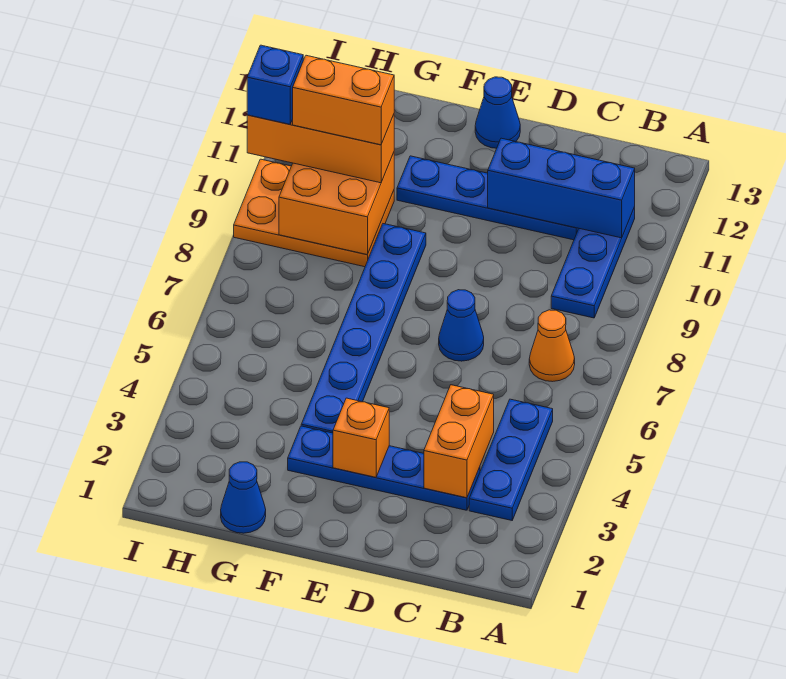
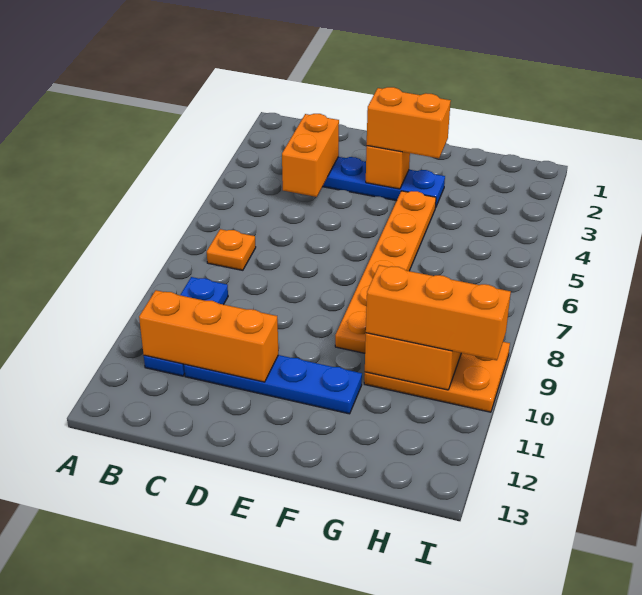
blue plate B3:B5 level 1 -> none
orange cone B7 level 1 -> orange plate B7 level 1
blue brick B11:D11 level 2 -> orange brick B11:D11 level 2
blue cone D7 level 1 -> none
blue cone E13 level 1 -> none
blue plate F4:F9 level 1 -> orange plate F4:F9 level 1
blue cone G1 level 1 -> none
orange brick G10:H10 level 4 -> orange brick E3:F3 level 3
blue brick I10 level 4 -> none

